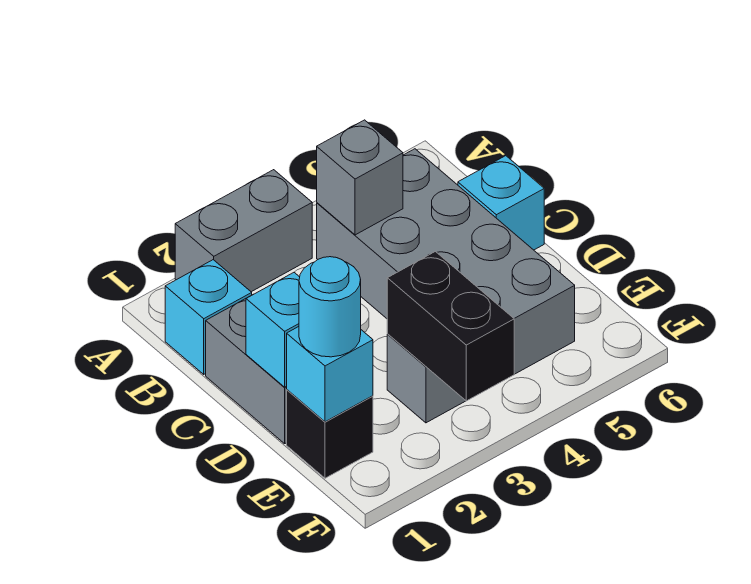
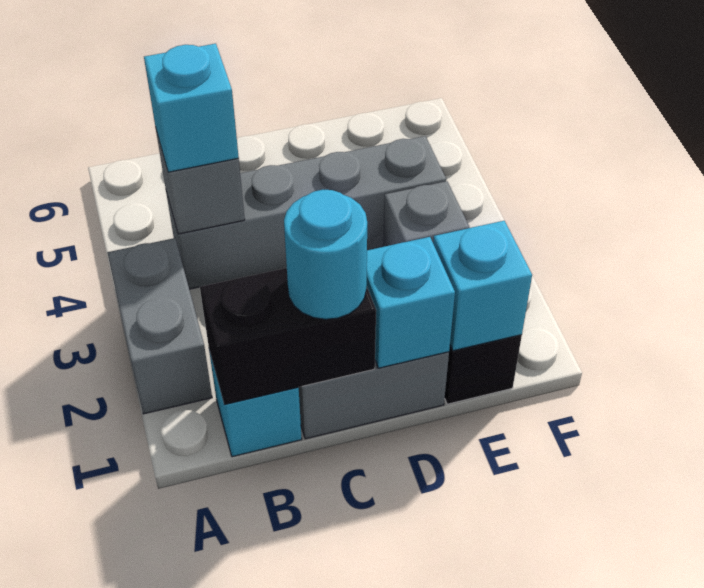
grey brick B4:E5 level 1 -> grey brick B4:E4 level 1
cyan brick C6 level 1 -> cyan brick B4 level 3
cyan round brick E1 level 3 -> cyan round brick C1 level 3
black brick E3:F3 level 2 -> black brick B1:C1 level 2

